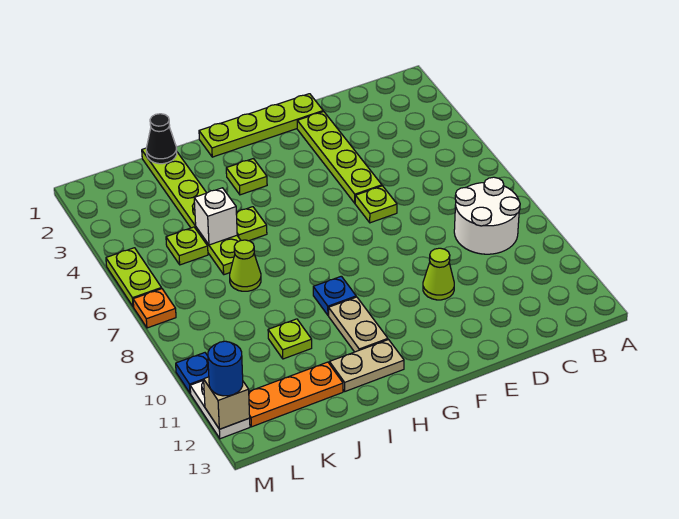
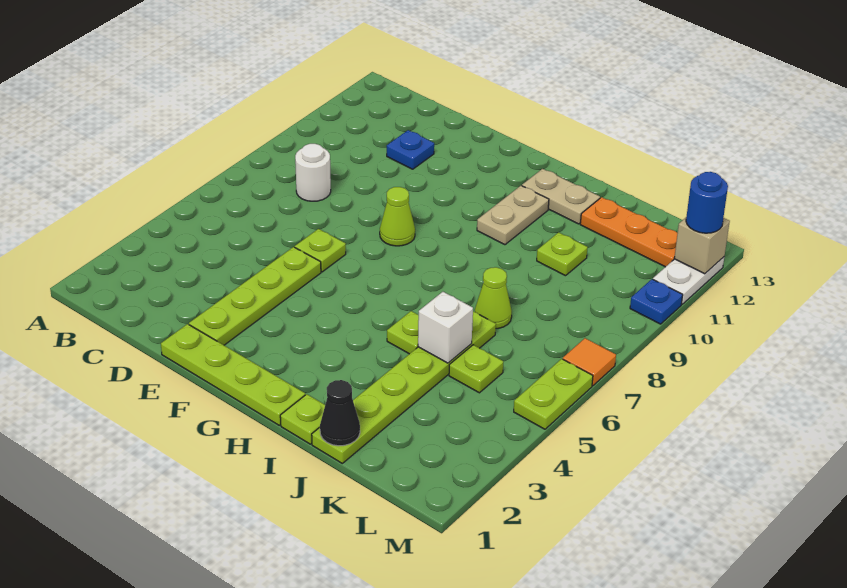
white round brick B8:C9 level 1 -> white round brick C8 level 1
lime cone E10 level 1 -> lime cone F8 level 1
lime plate H3 level 1 -> lime plate I1 level 1
blue plate H9 level 1 -> blue plate D11 level 1
orange plate M7 level 1 -> orange tile M7 level 1

